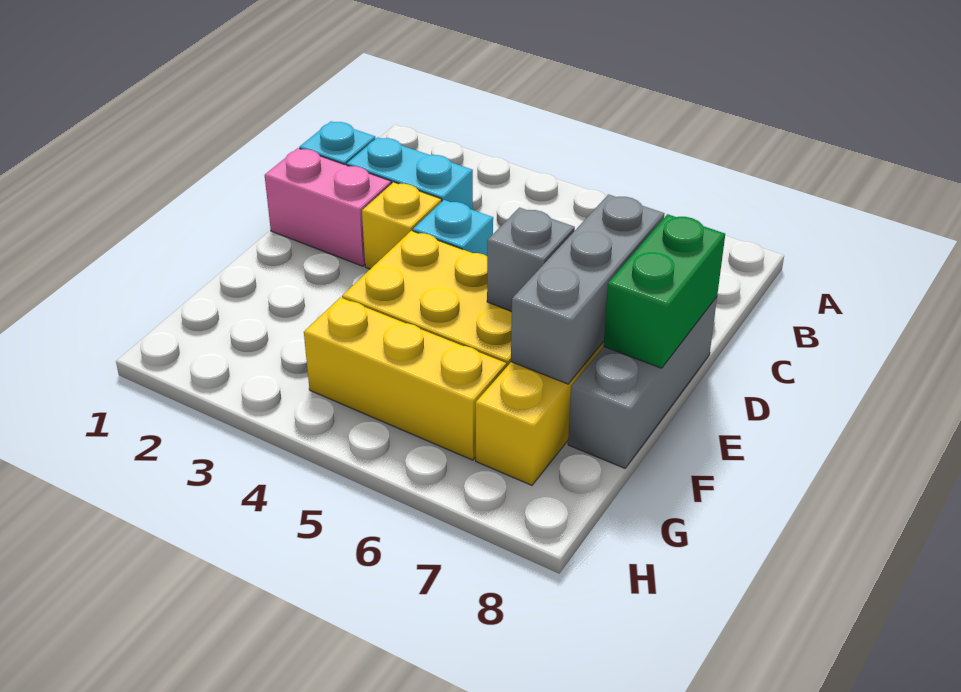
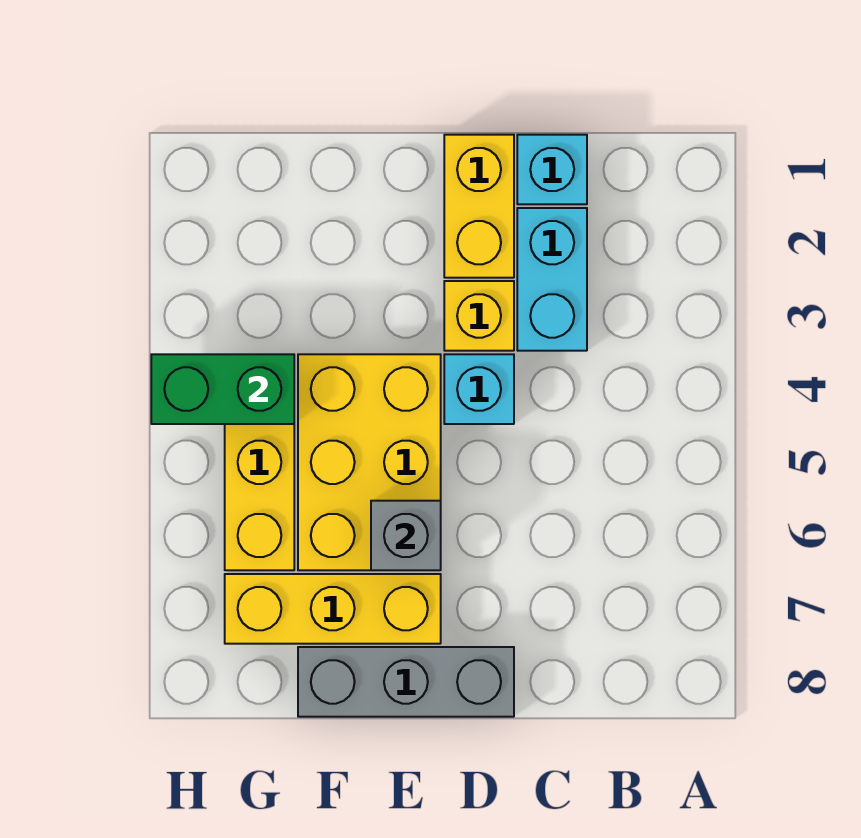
pink brick D1:D2 level 1 -> yellow brick D1:D2 level 1
grey brick D7:F7 level 2 -> none
green brick D8:E8 level 2 -> green brick G4:H4 level 2

